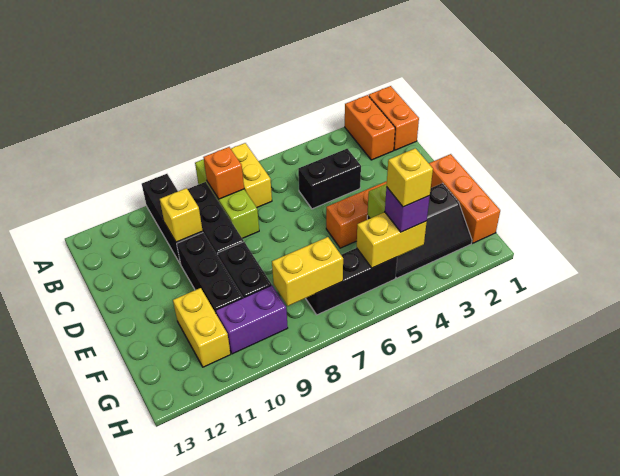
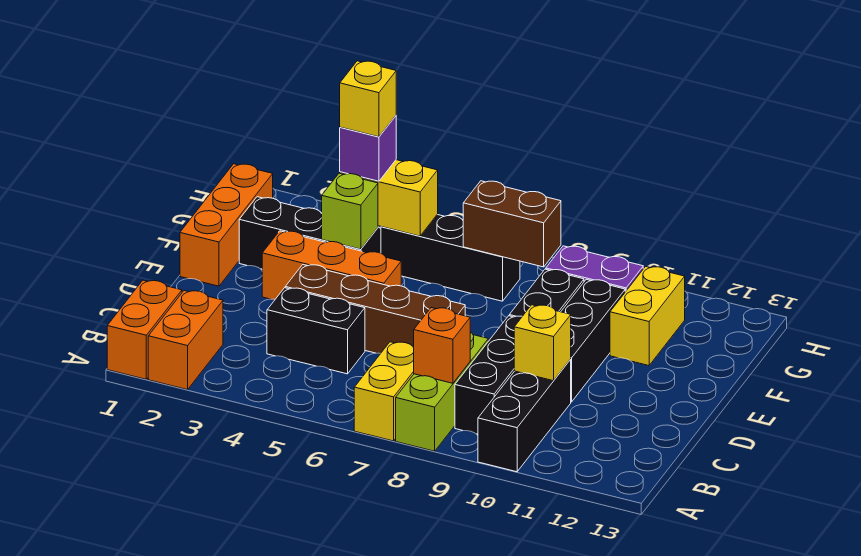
none -> brown brick D4:D7 level 1
yellow brick G7:G8 level 2 -> brown brick G7:G8 level 2

